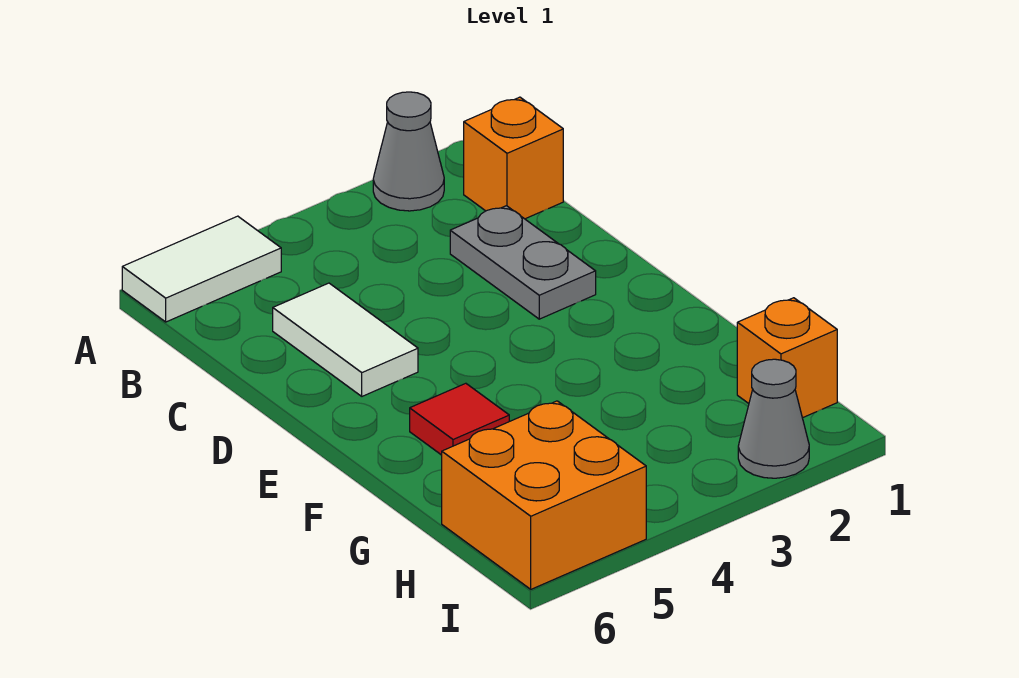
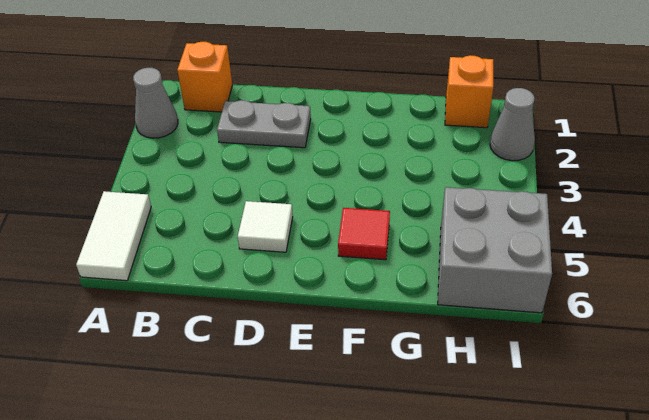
white tile C5:D5 level 1 -> white tile D5 level 1
orange brick H5:I6 level 1 -> grey brick H5:I6 level 1

